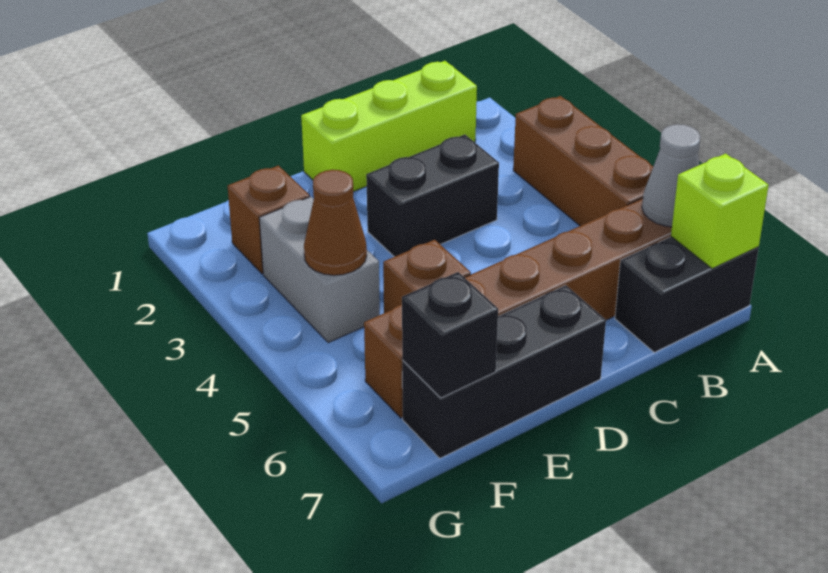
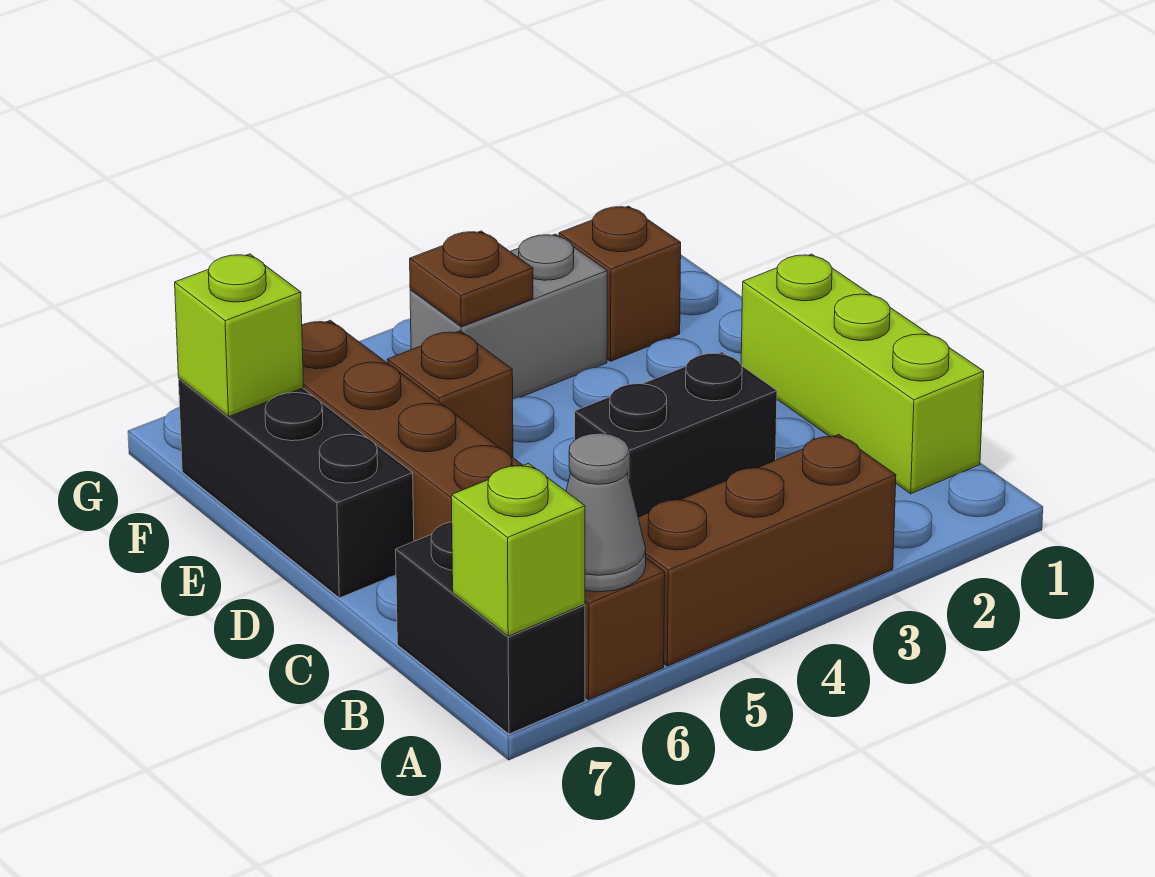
black brick C3:D3 level 1 -> black brick C3:C4 level 1
brown cone F4 level 2 -> brown plate F4 level 2
black brick F7 level 2 -> lime brick F7 level 2

